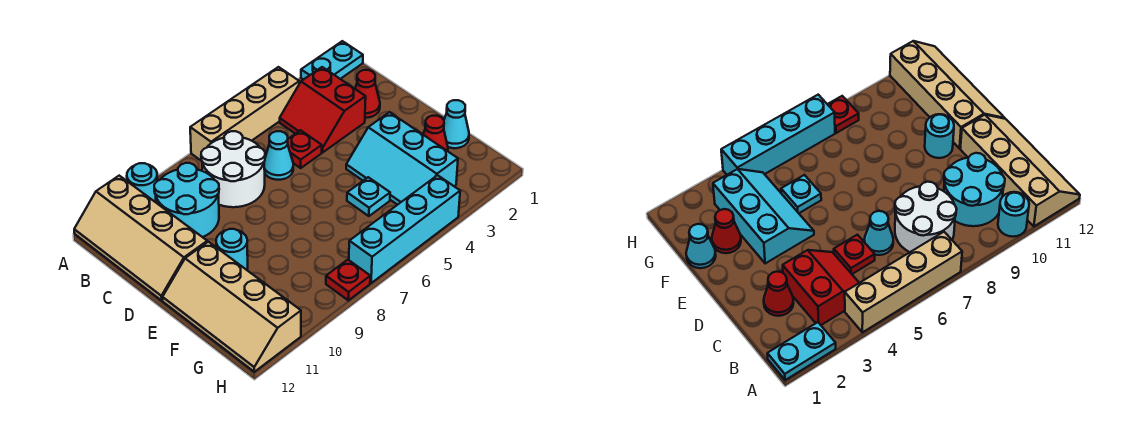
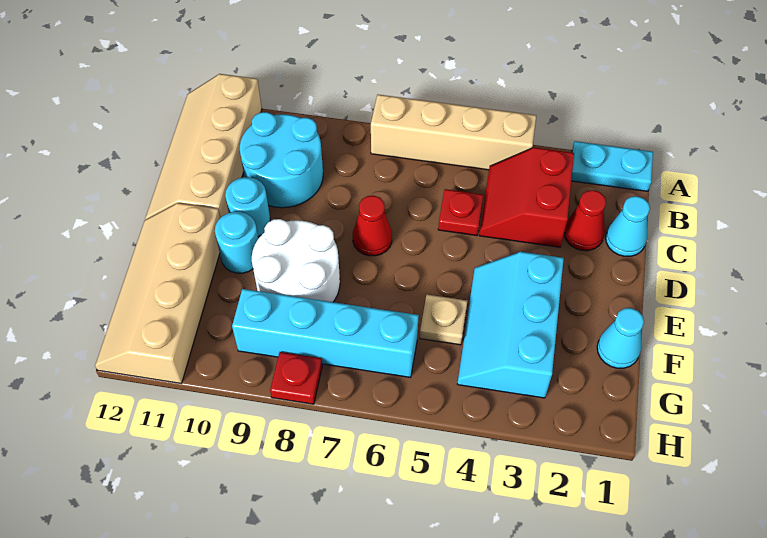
cyan round brick A10 level 1 -> cyan round brick D10 level 1
white round brick B7:C8 level 1 -> white round brick E8:F9 level 1
cyan cone C6 level 1 -> cyan cone C1 level 1
red cone F2 level 1 -> red cone D7 level 1
cyan plate F5 level 1 -> tan plate F5 level 1
cyan brick H4:H7 level 1 -> cyan brick G6:G9 level 1

